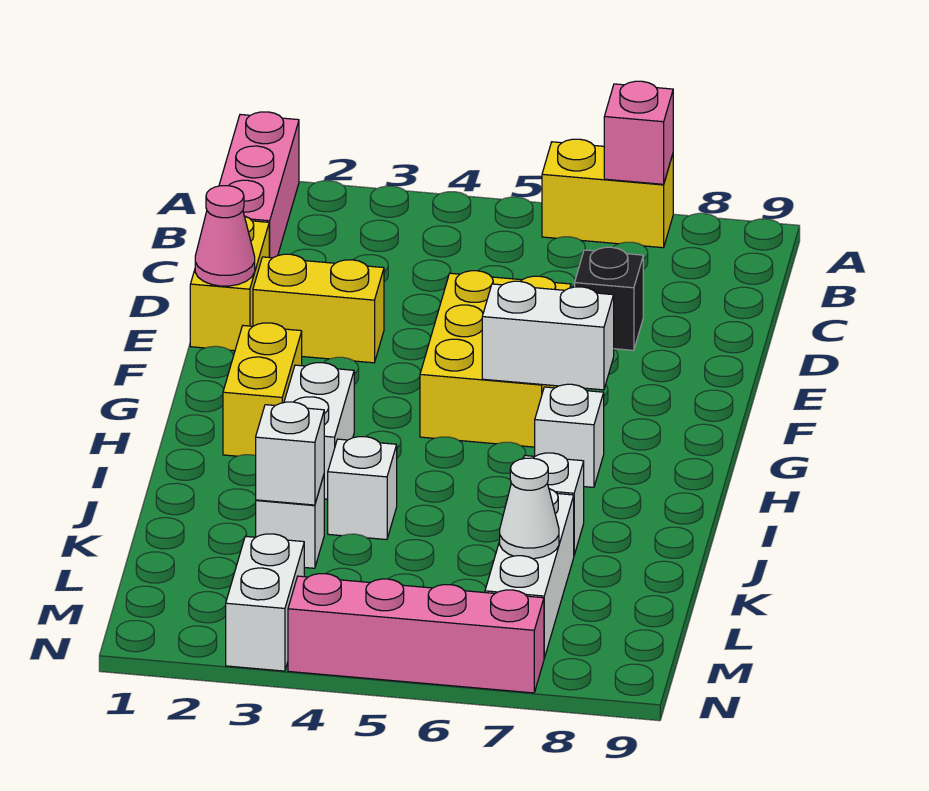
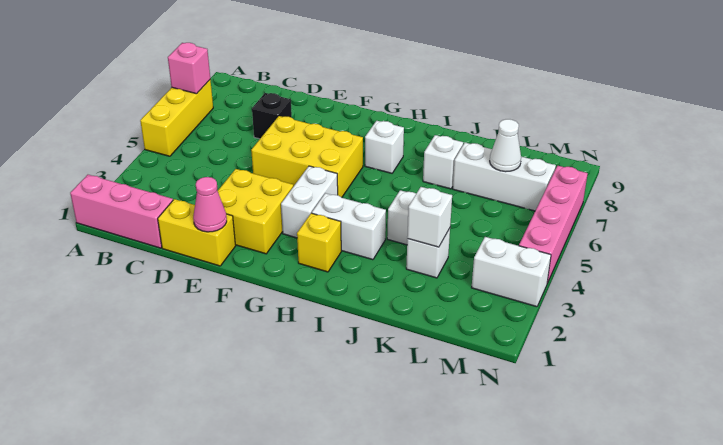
yellow brick A6:A7 level 1 -> yellow brick A5:A7 level 1
yellow brick E2:E3 level 1 -> yellow brick E2:F3 level 1
yellow brick G2:H2 level 1 -> yellow brick H2 level 1
white brick G6:G7 level 2 -> white brick G3:G4 level 1

